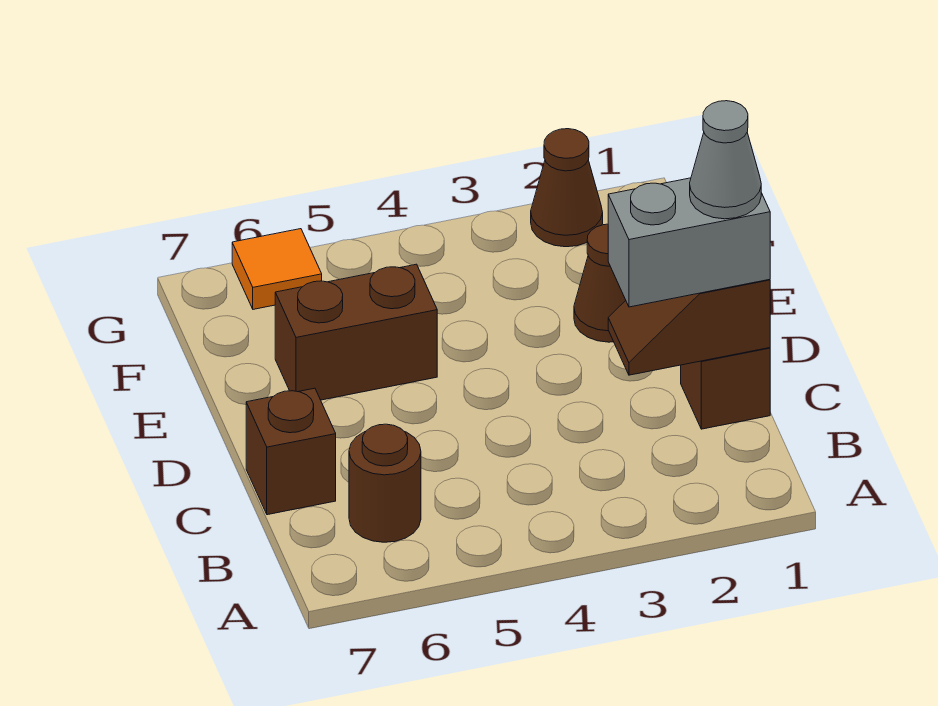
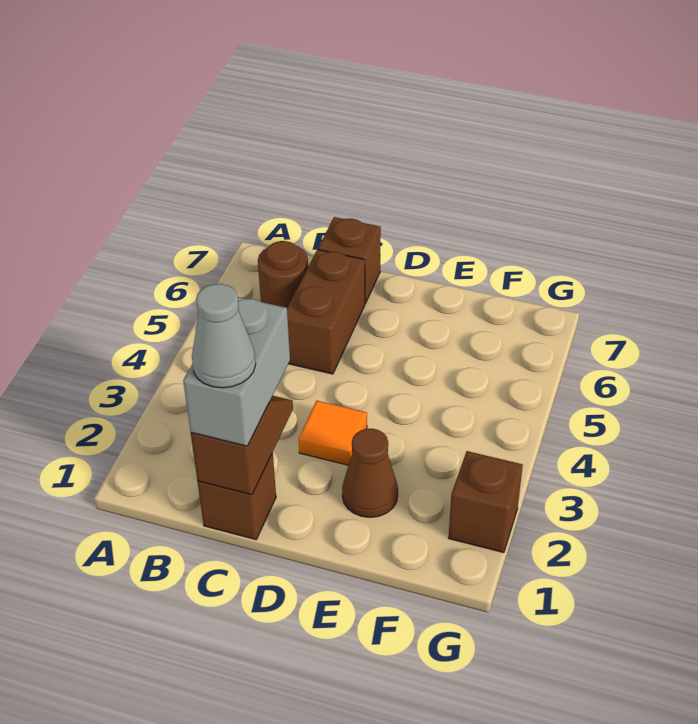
brown brick E5:E6 level 1 -> brown brick C5:C6 level 1
brown cone G2 level 1 -> brown brick G2 level 1
orange tile G6 level 1 -> orange tile D3 level 1

